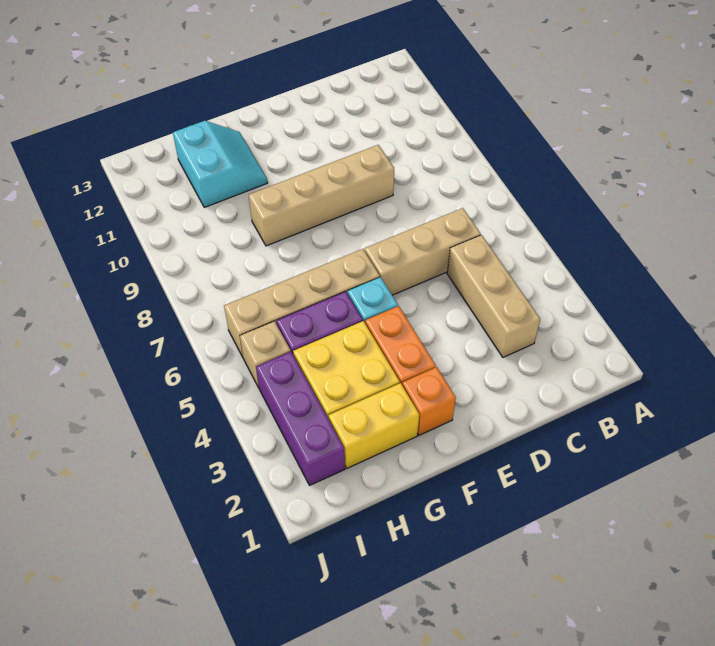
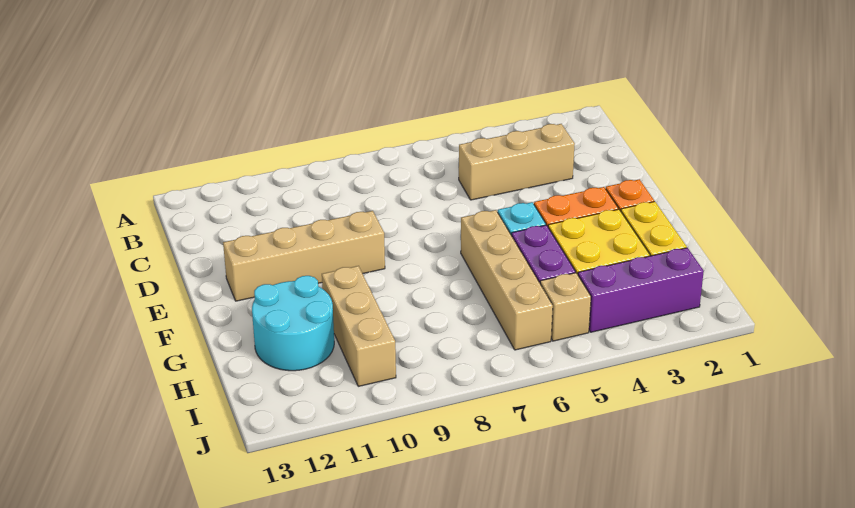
tan brick C6:E6 level 1 -> tan brick G10:I10 level 1
tan brick D9:G9 level 1 -> tan brick E9:E12 level 1
cyan slope G11:H12 level 1 top H -> cyan round brick G11:H12 level 1

